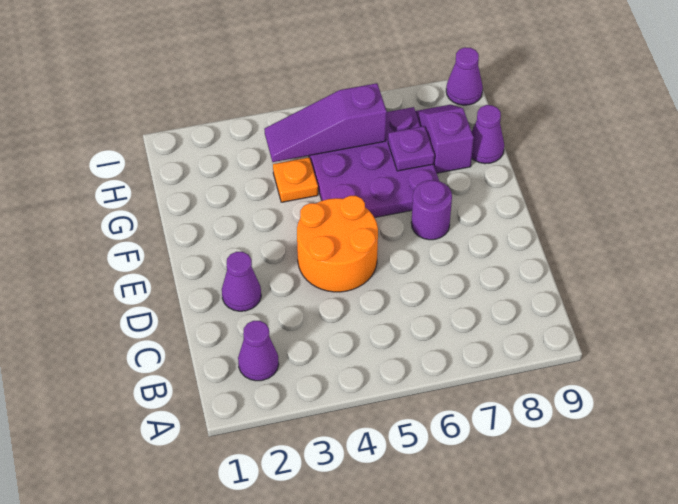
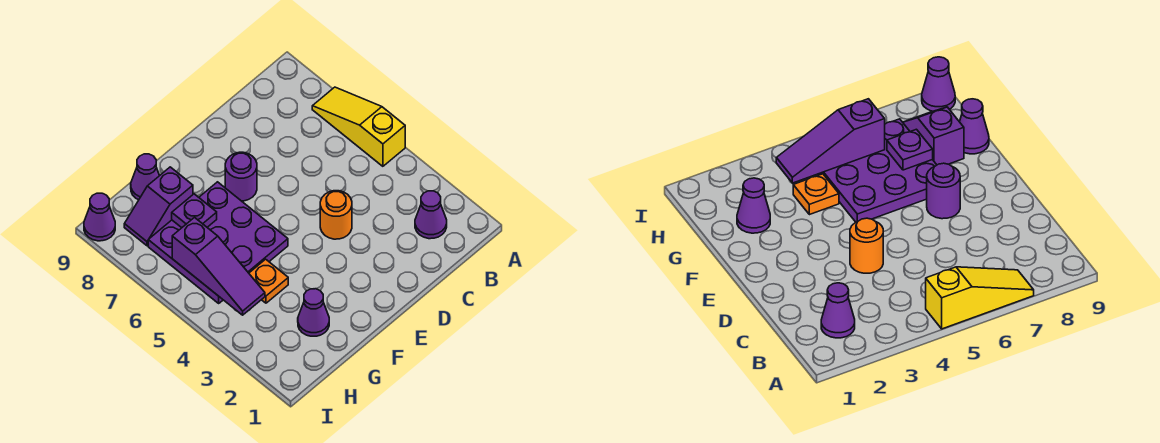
none -> yellow slope A5:A7 level 1 top 5
purple cone D2 level 1 -> purple cone G2 level 1
orange round brick D4:E5 level 1 -> orange round brick D4 level 1

